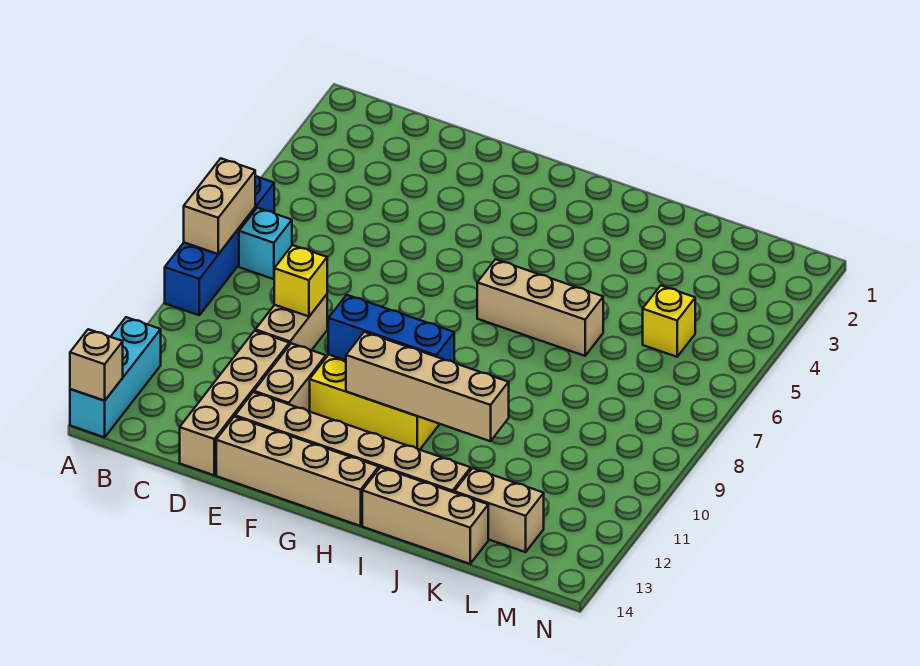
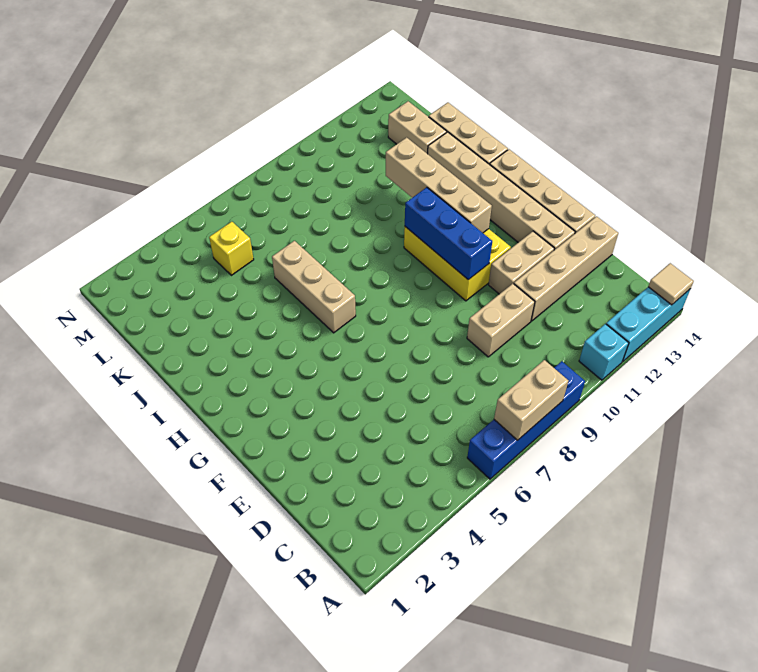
tan brick A14 level 2 -> tan tile A14 level 2
cyan brick B7 level 1 -> cyan brick A11 level 1
yellow brick D9 level 2 -> none

